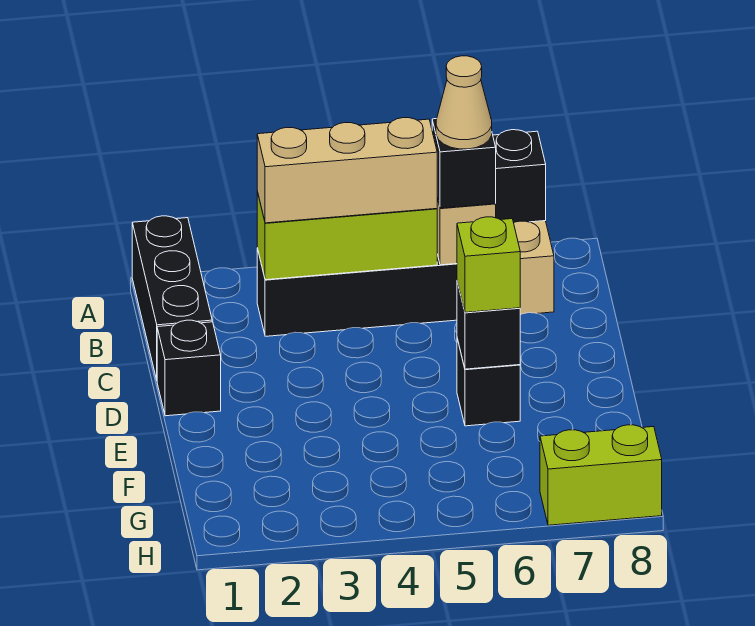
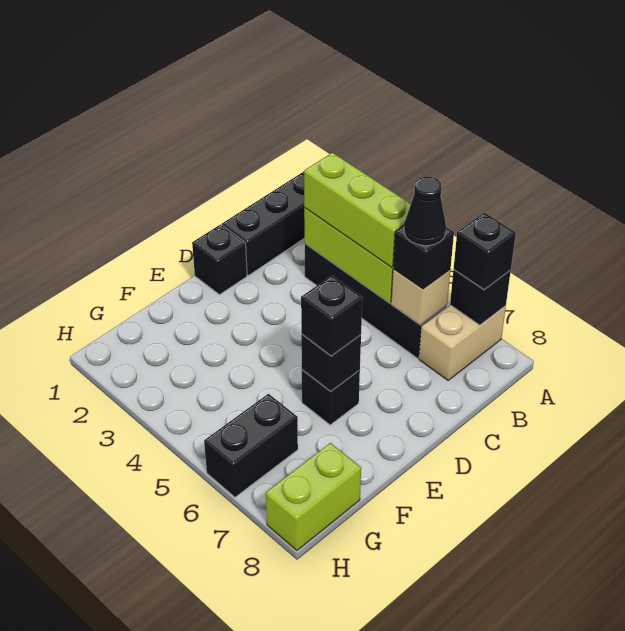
none -> black brick A7 level 3
tan brick B3:B5 level 3 -> lime brick B3:B5 level 3
tan cone B6 level 4 -> black cone B6 level 4
lime brick E6 level 3 -> black brick E6 level 3
none -> black brick G6:H6 level 1
lime brick H7:H8 level 1 -> lime brick G8:H8 level 1

